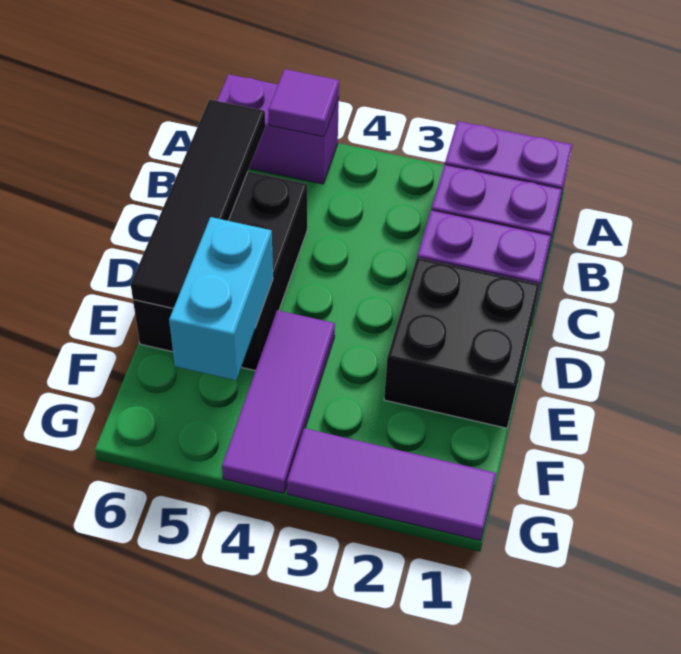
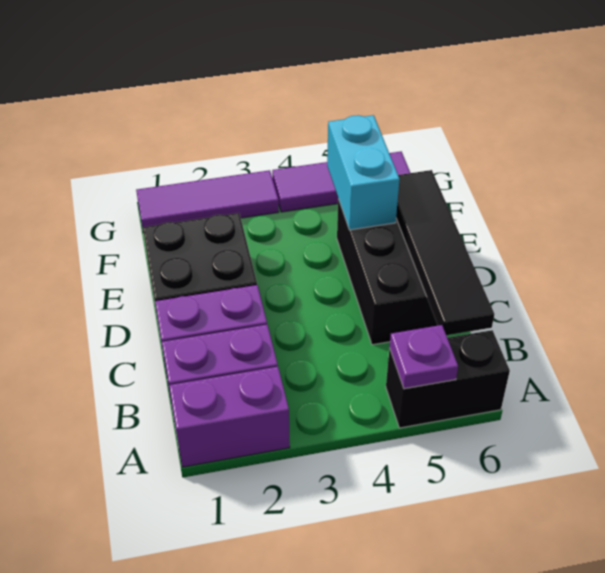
purple brick A5:A6 level 1 -> black brick A5:A6 level 1
purple tile A5 level 2 -> purple plate A5 level 2
purple tile E4:G4 level 1 -> purple tile G4:G6 level 1

